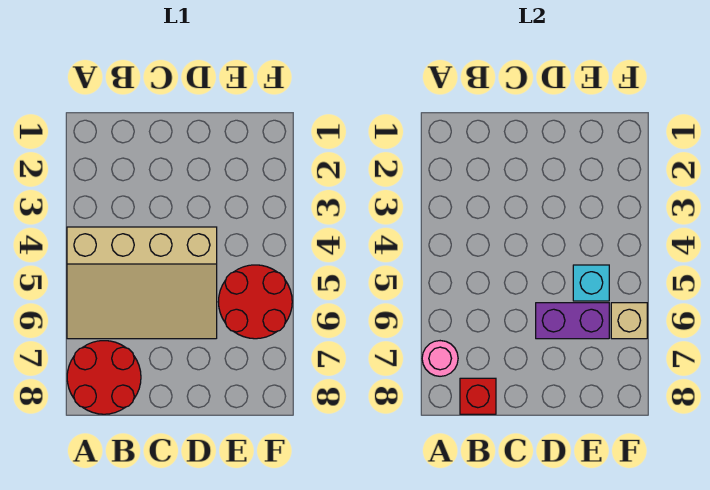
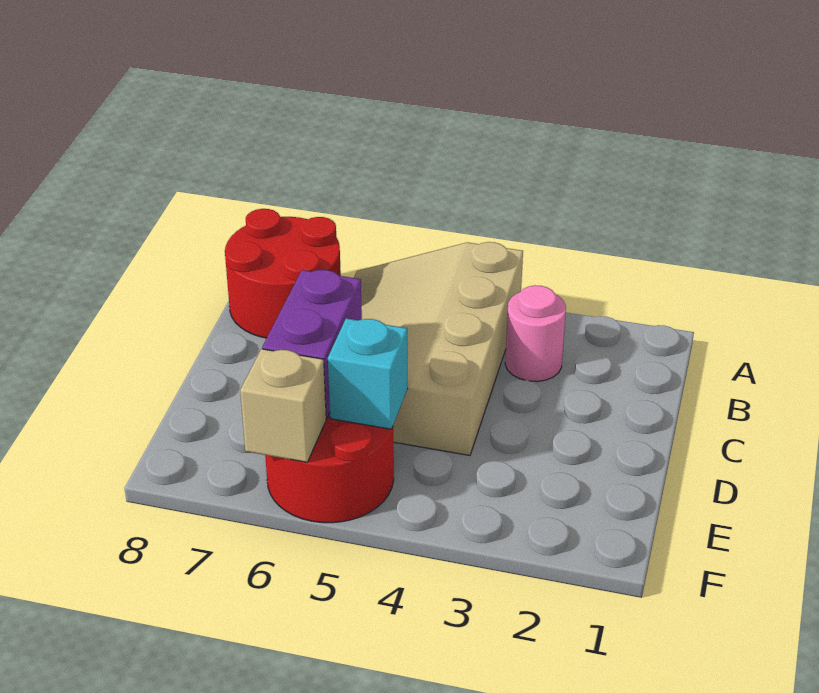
pink round brick A7 level 2 -> pink round brick B3 level 1
red brick B8 level 2 -> none

